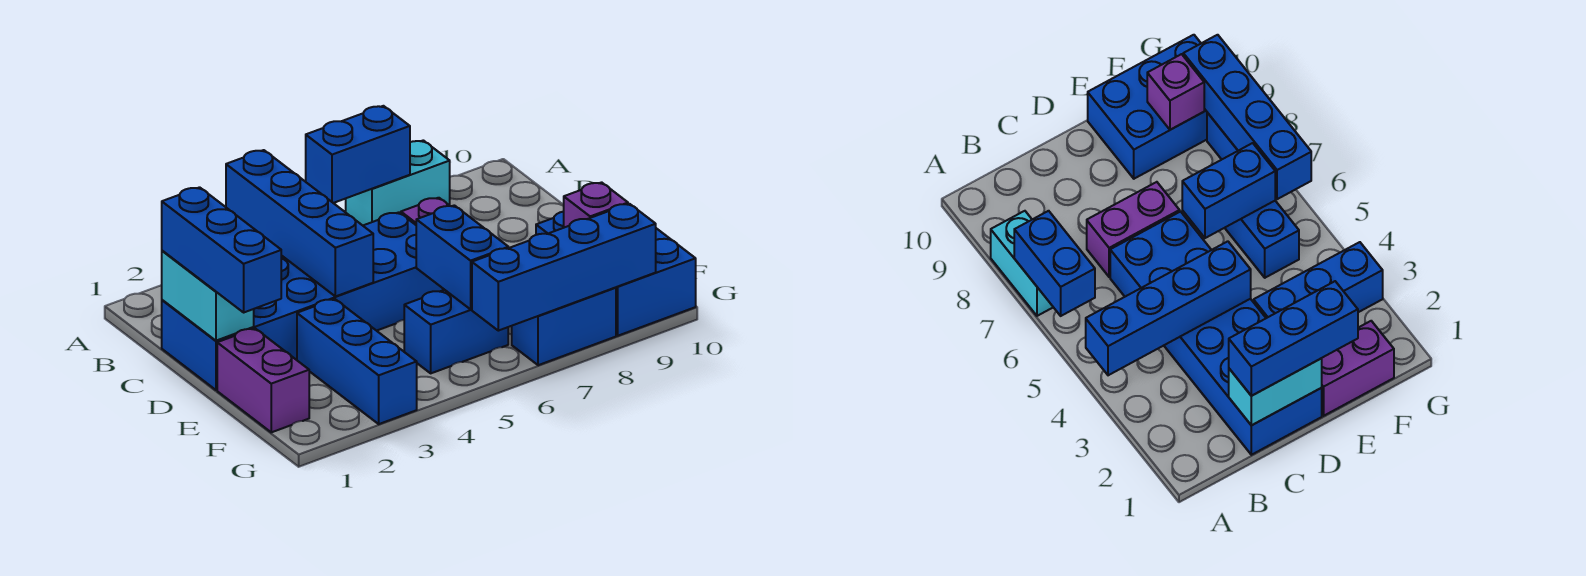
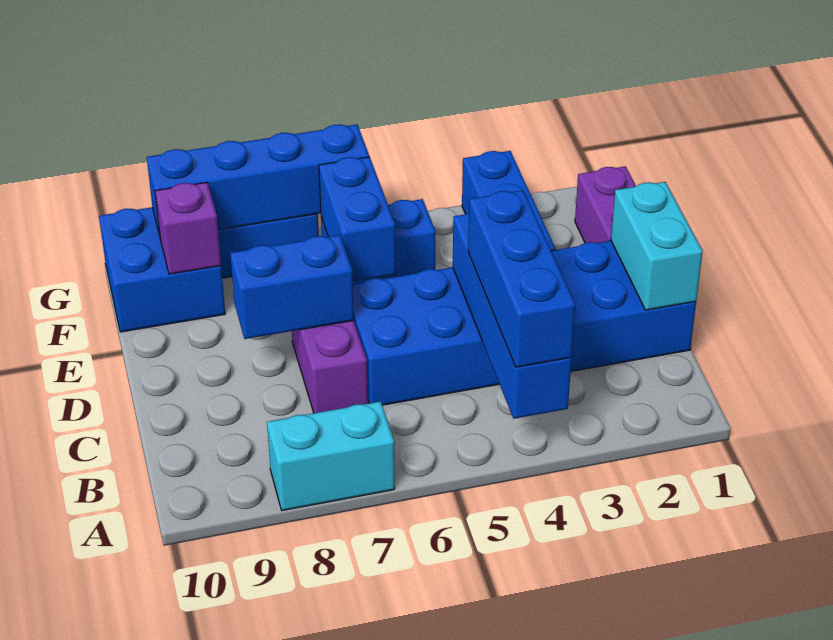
blue brick A6:A7 level 2 -> blue brick D7:D8 level 2
blue brick C1:E1 level 3 -> blue brick A4:C4 level 3
blue brick E9:G10 level 1 -> blue brick F9:G10 level 1

